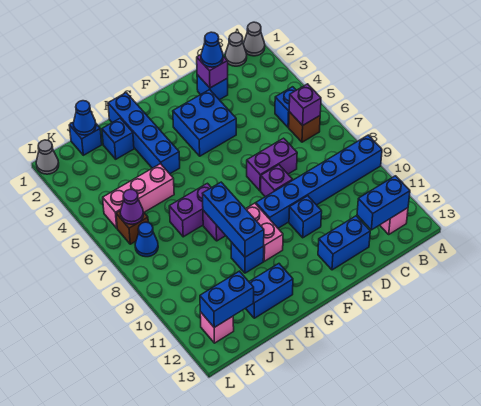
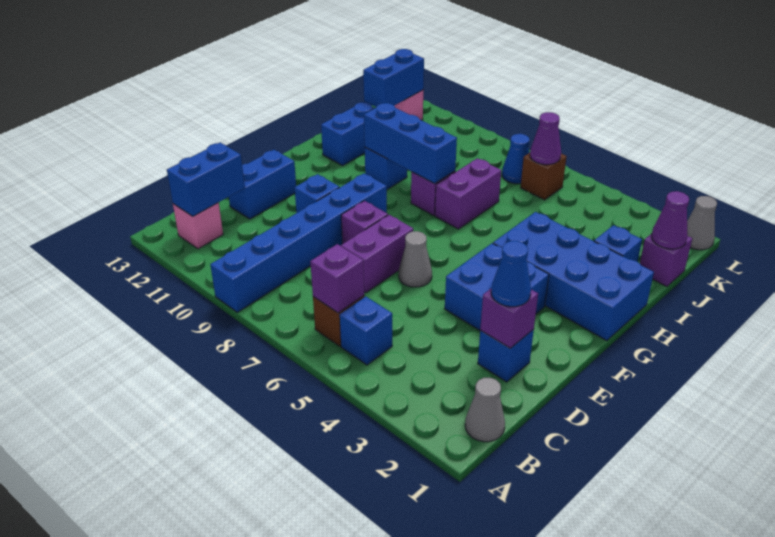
grey cone A1 level 1 -> grey cone E6 level 1
pink brick G9:G10 level 1 -> none
blue brick H1:H4 level 1 -> blue brick G1:H4 level 1
pink brick I5:K5 level 1 -> none
blue brick J1 level 1 -> purple brick J1 level 1
blue cone J1 level 2 -> purple cone J1 level 2

